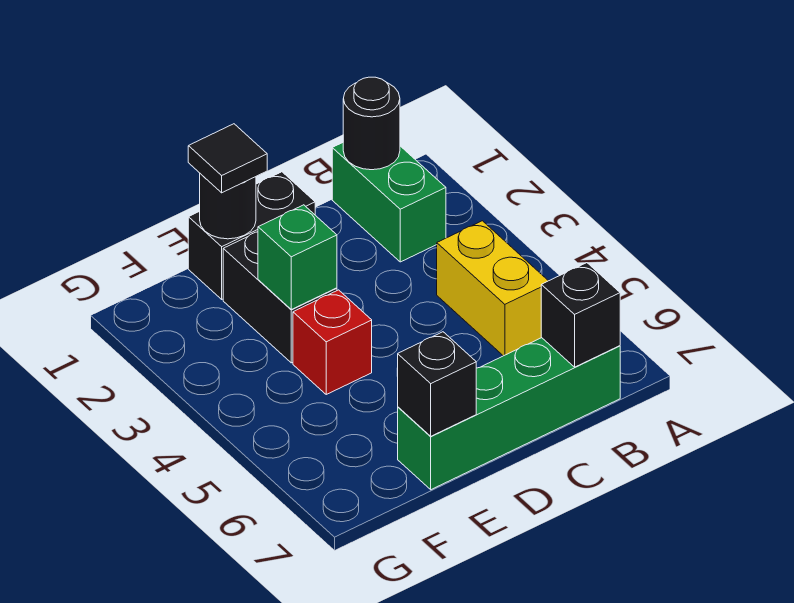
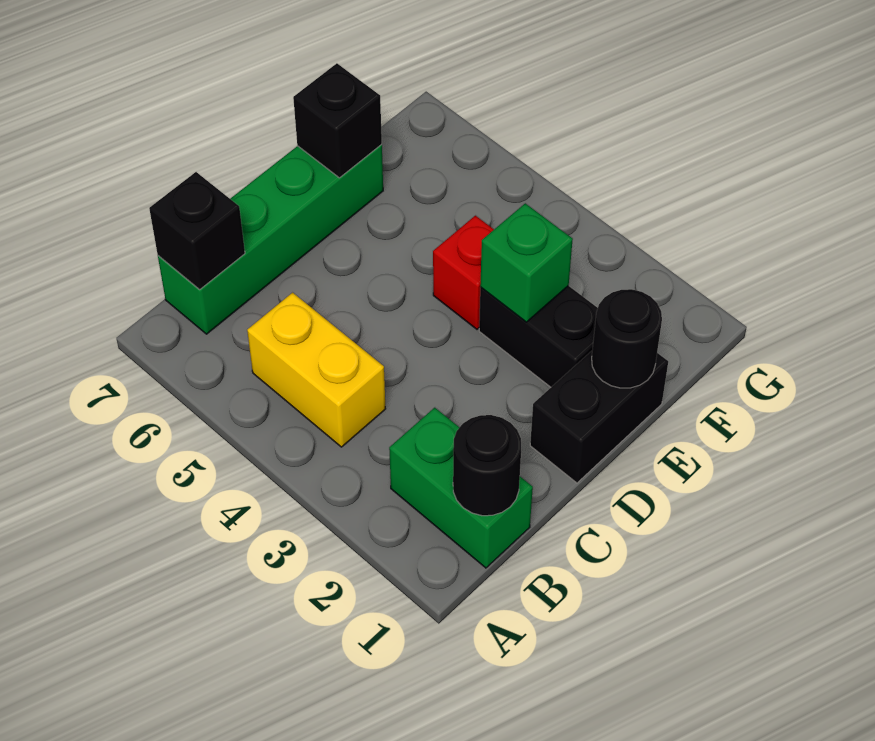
black tile E1 level 3 -> none

